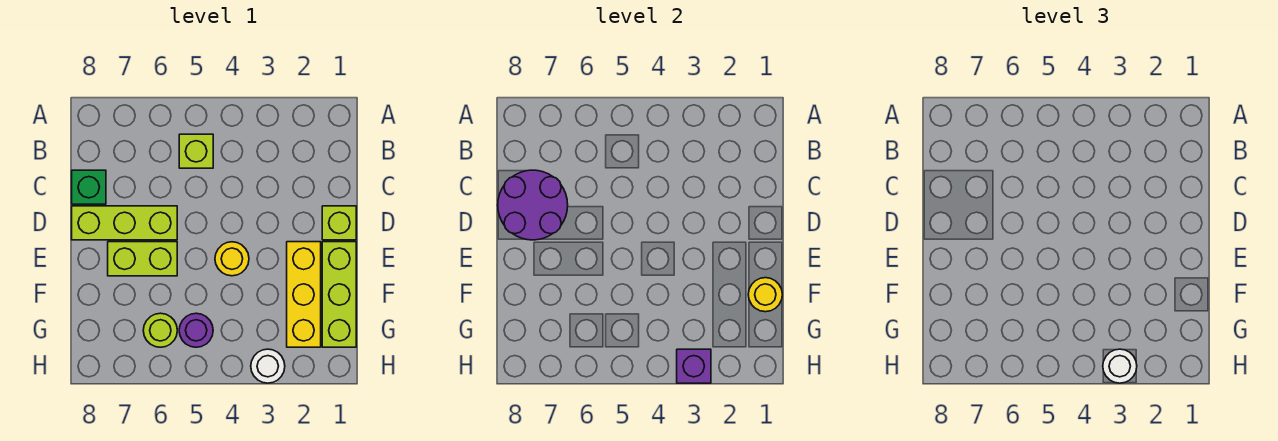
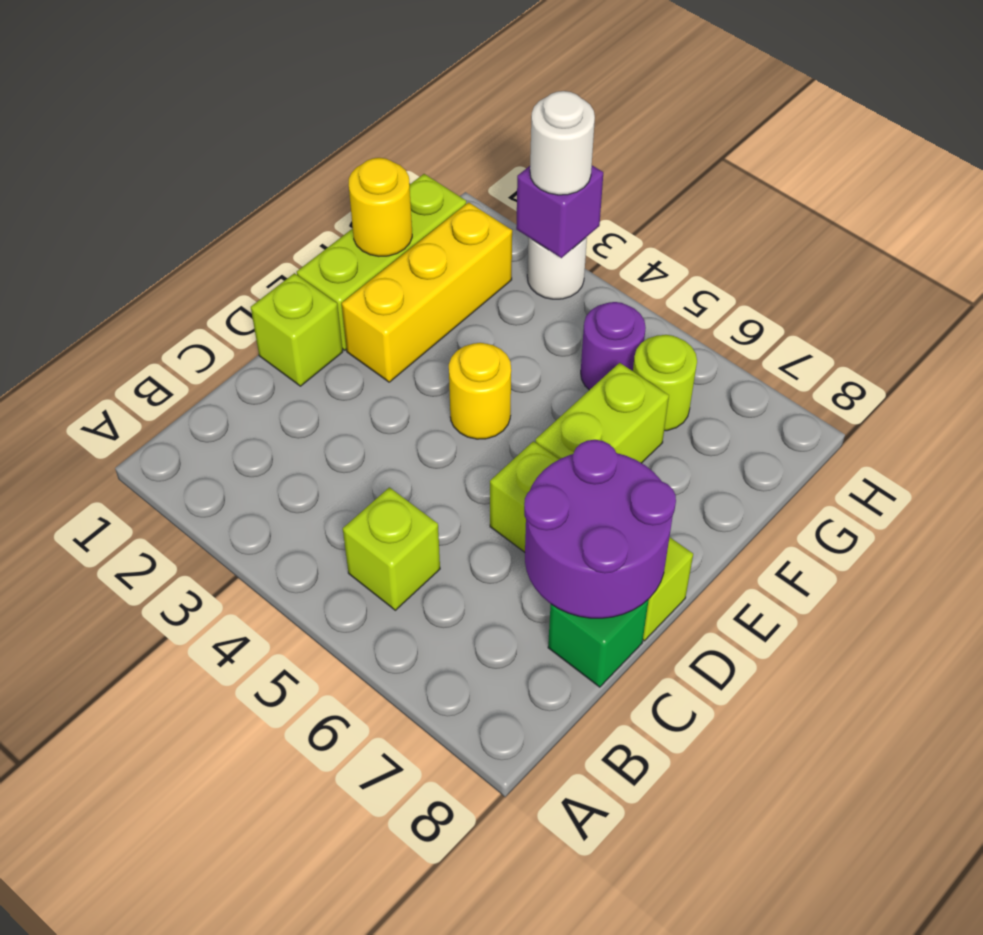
lime brick E6:E7 level 1 -> lime brick E6:F6 level 1

